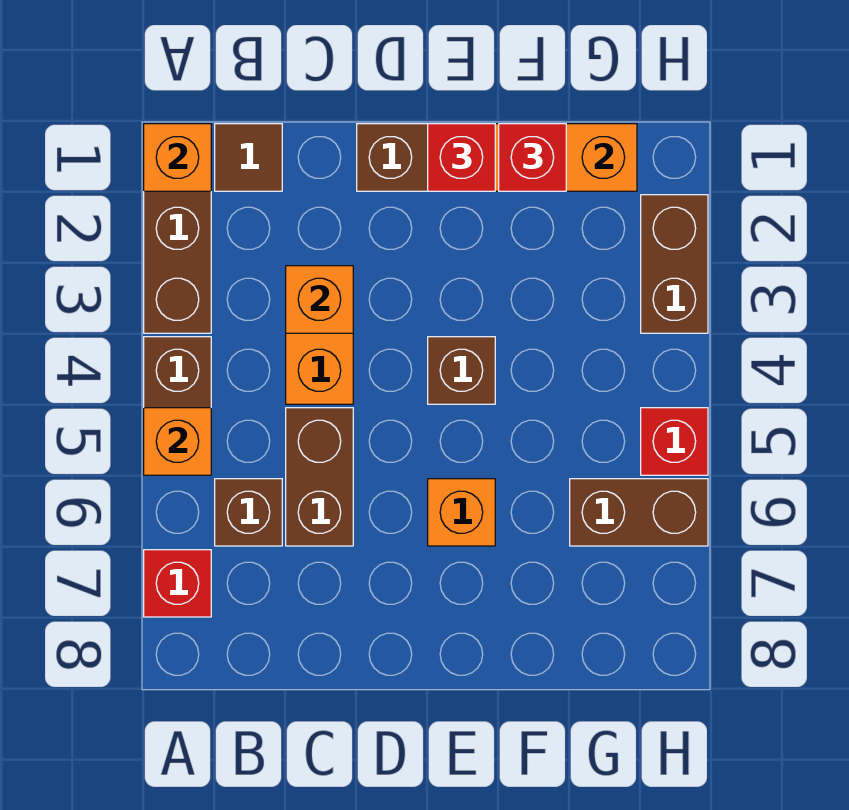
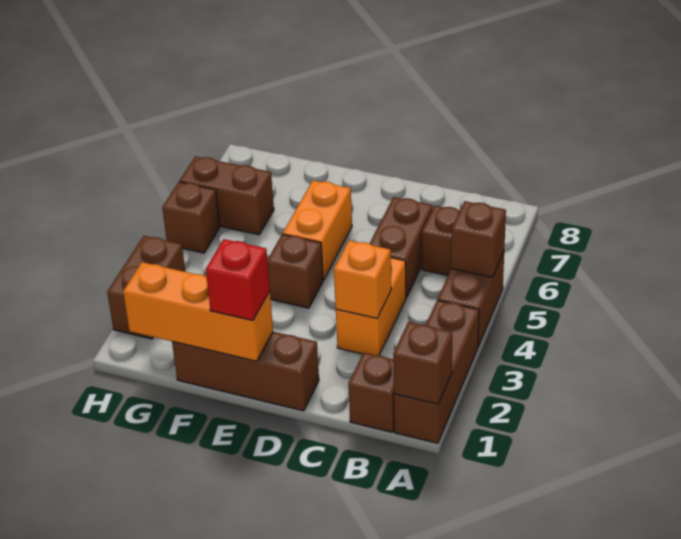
orange brick A1 level 2 -> brown brick A1 level 2
orange brick A5 level 2 -> brown brick A5 level 2
red brick A7 level 1 -> none
brown tile B1 level 1 -> brown brick B1 level 1
orange brick E6 level 1 -> orange brick E5:E6 level 1
red brick F1 level 3 -> none
red brick H5 level 1 -> brown brick H5 level 1

